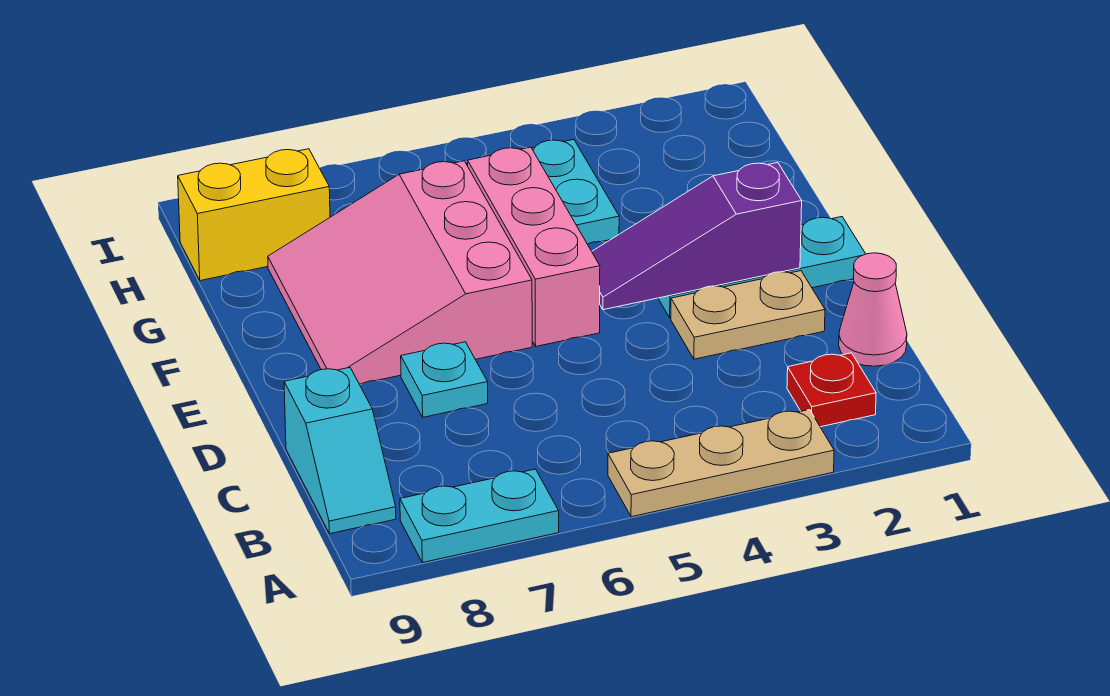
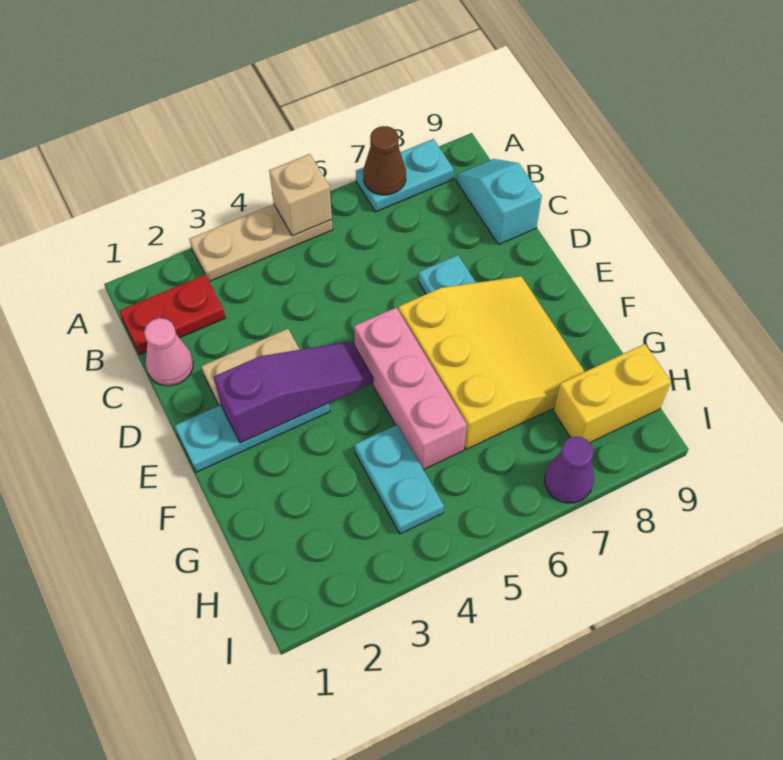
none -> tan brick A5 level 2
none -> brown cone A7 level 2
red plate B2 level 1 -> red plate B1:B2 level 1
pink slope E6:G8 level 1 top 6 -> yellow slope E6:G8 level 1 top 6
none -> purple cone I7 level 1

